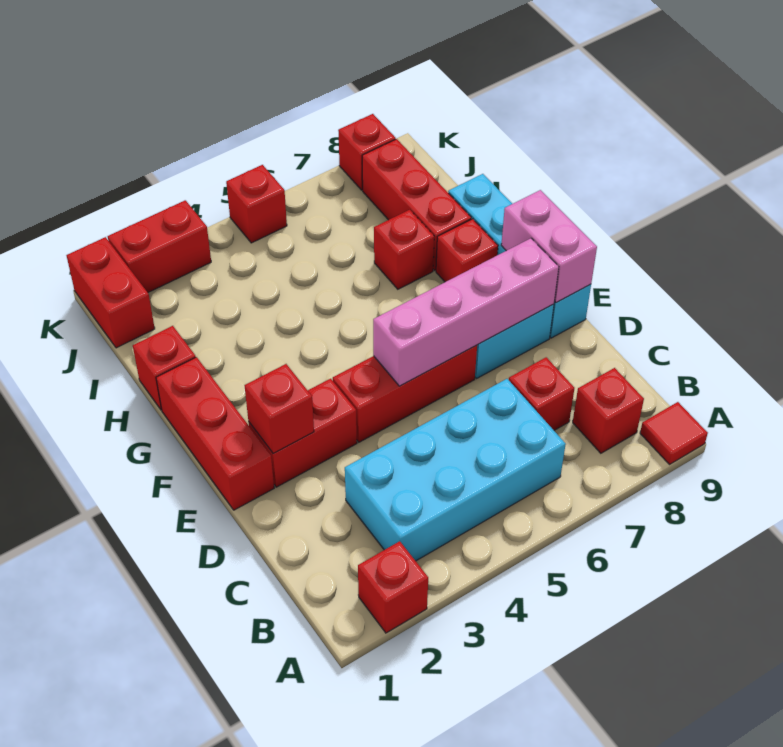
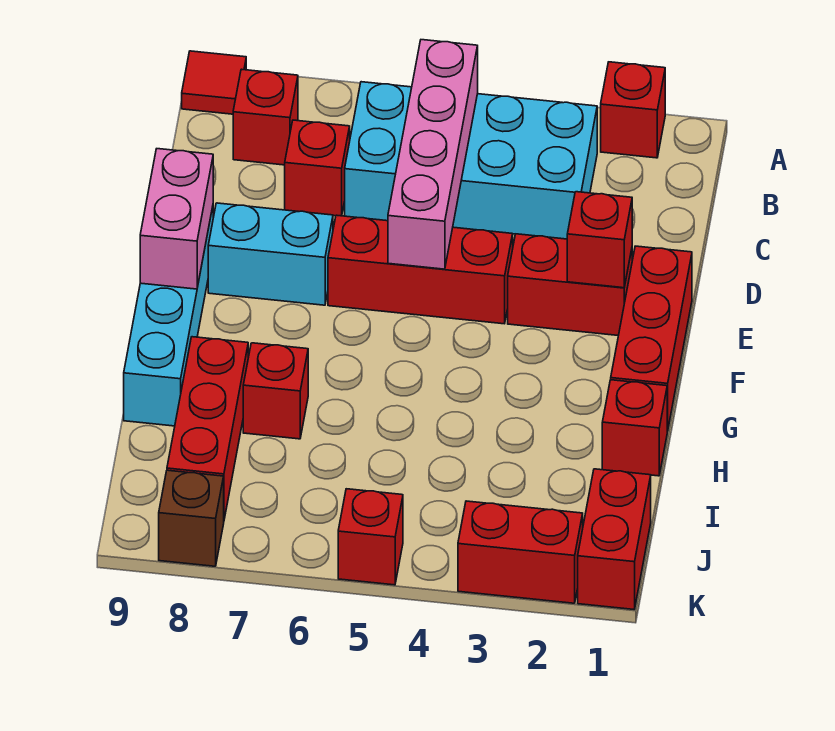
pink brick E5:E8 level 2 -> pink brick B5:E5 level 2
red brick G8 level 1 -> none
red brick K8 level 1 -> brown brick K8 level 1

